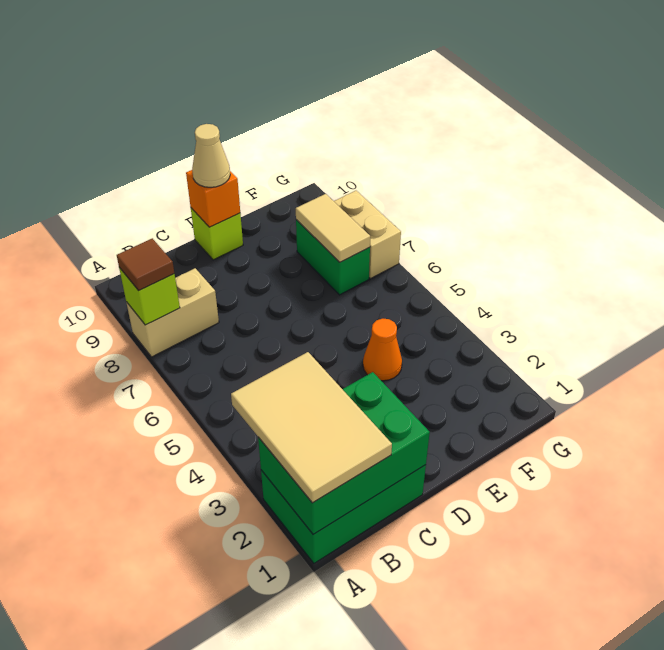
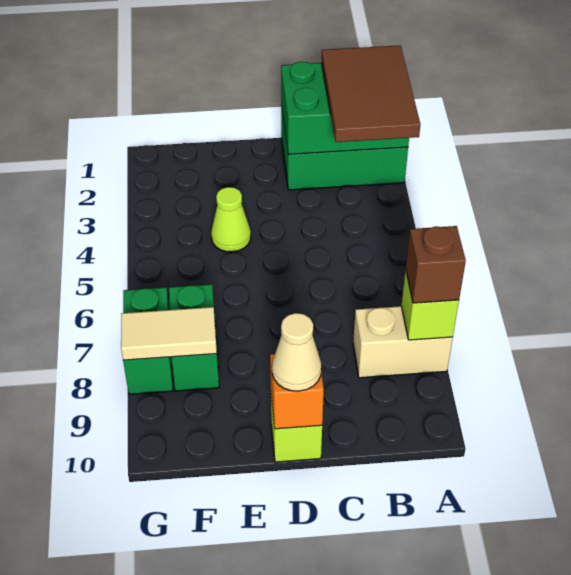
tan tile A1:B3 level 3 -> brown tile A1:B3 level 3
brown tile A8 level 3 -> brown brick A8 level 3
orange cone E4 level 1 -> lime cone E4 level 1
tan tile F7:F8 level 2 -> tan tile F8:G8 level 2
tan brick G7:G8 level 1 -> green brick G7:G8 level 1

